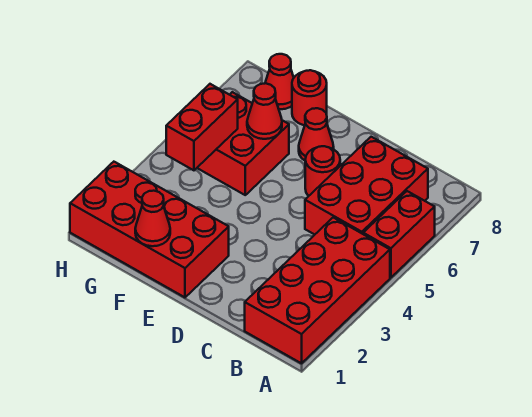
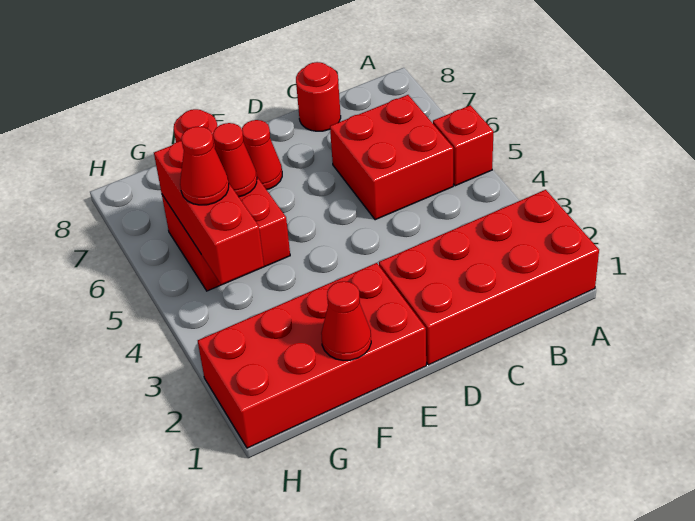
red brick A1:B4 level 1 -> red brick A1:D2 level 1
red brick A5:A6 level 1 -> red brick A5 level 1
red brick B5:C7 level 1 -> red brick B5:C6 level 1
red round brick D6 level 1 -> red round brick C8 level 1
red brick G4:G5 level 2 -> red brick G4:G6 level 2
red cone G8 level 1 -> red cone G5 level 3

